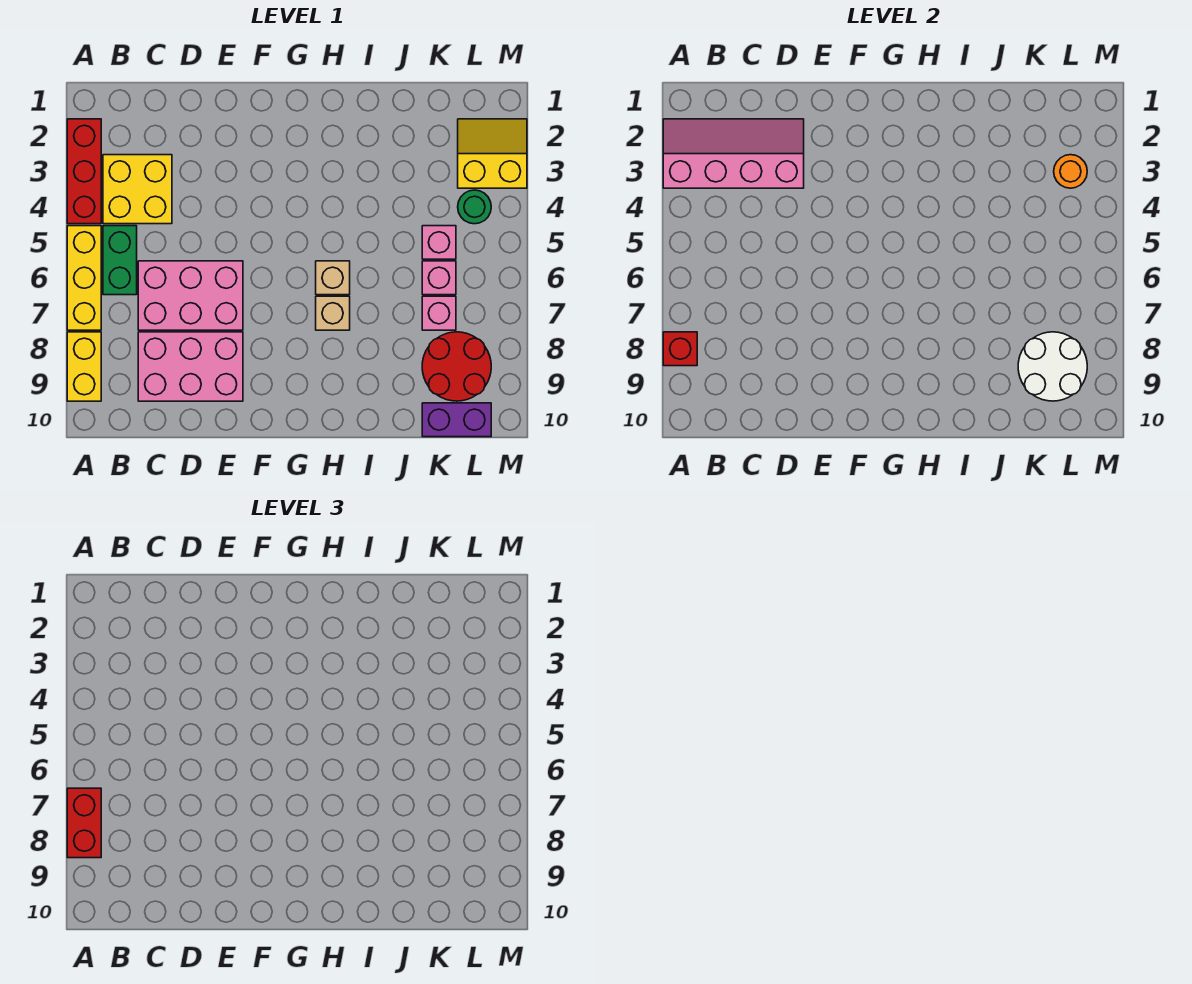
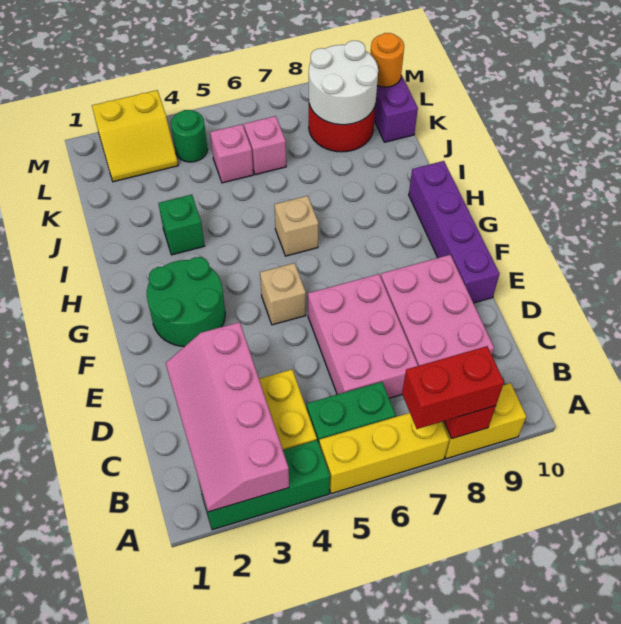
red brick A2:A4 level 1 -> green brick A2:A4 level 1
none -> purple brick E10:H10 level 1
none -> green round brick F2:G3 level 1
tan brick H7 level 1 -> tan brick F5 level 1
none -> green brick I3 level 1
pink brick K7 level 1 -> none
yellow slope L2:M3 level 1 top 3 -> yellow slope L2:M3 level 1 top M
orange round brick L3 level 2 -> orange round brick L10 level 2

